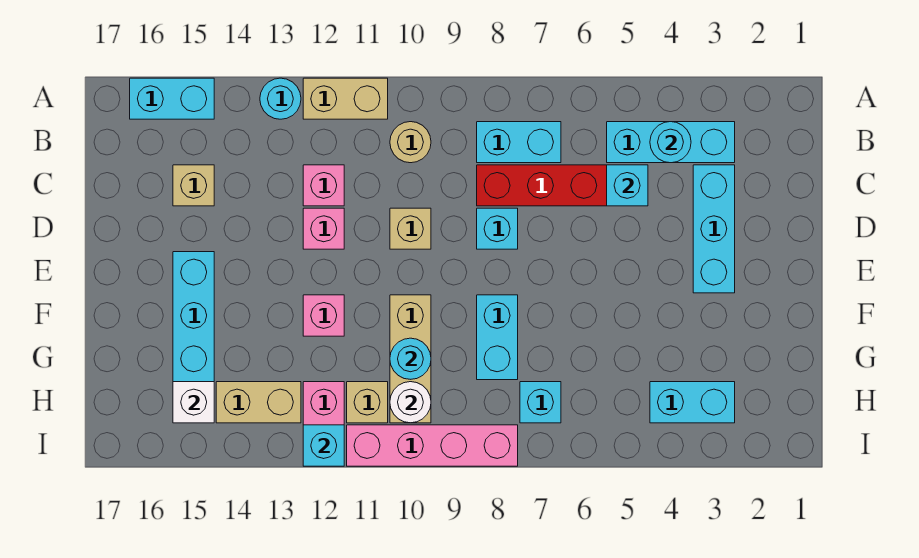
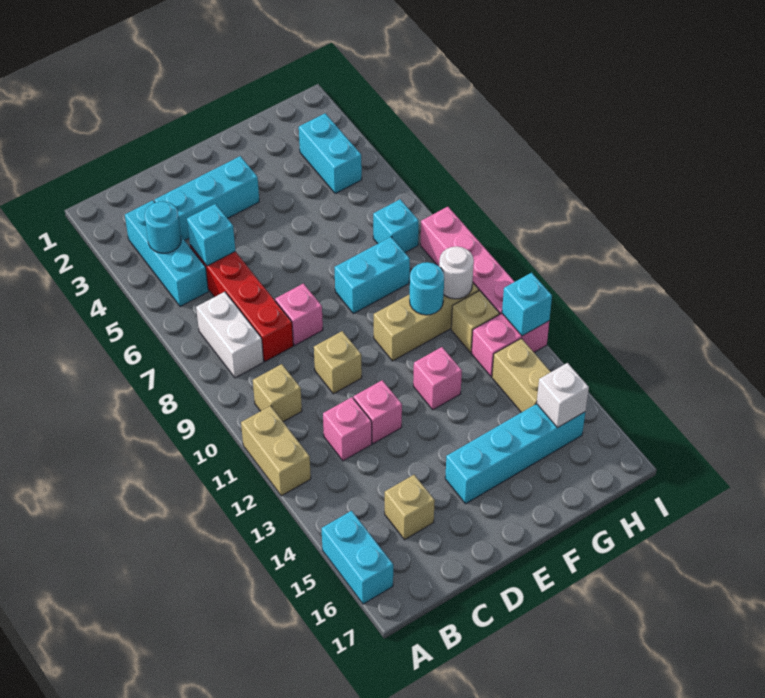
cyan round brick A13 level 1 -> none
cyan brick B7:B8 level 1 -> white brick B7:B8 level 1
tan round brick B10 level 1 -> tan brick B10 level 1
cyan brick D8 level 1 -> pink brick D8 level 1

